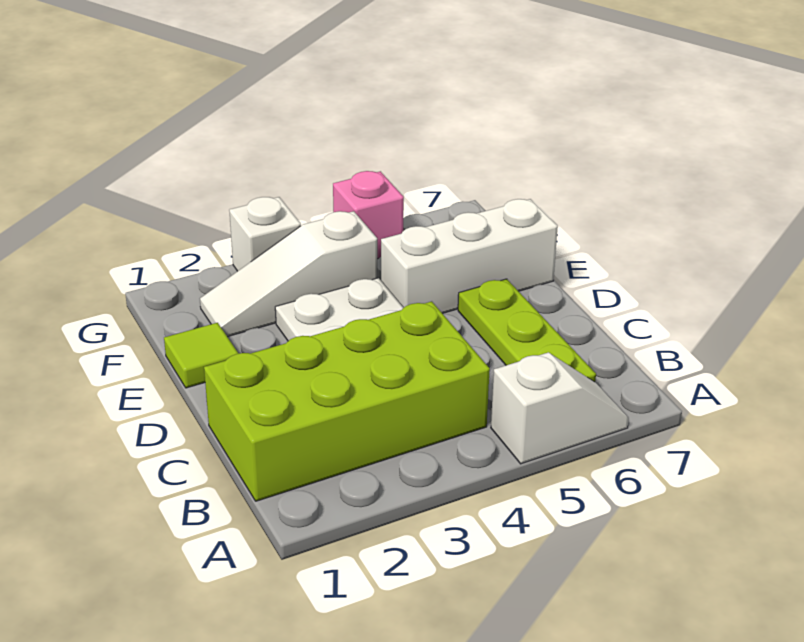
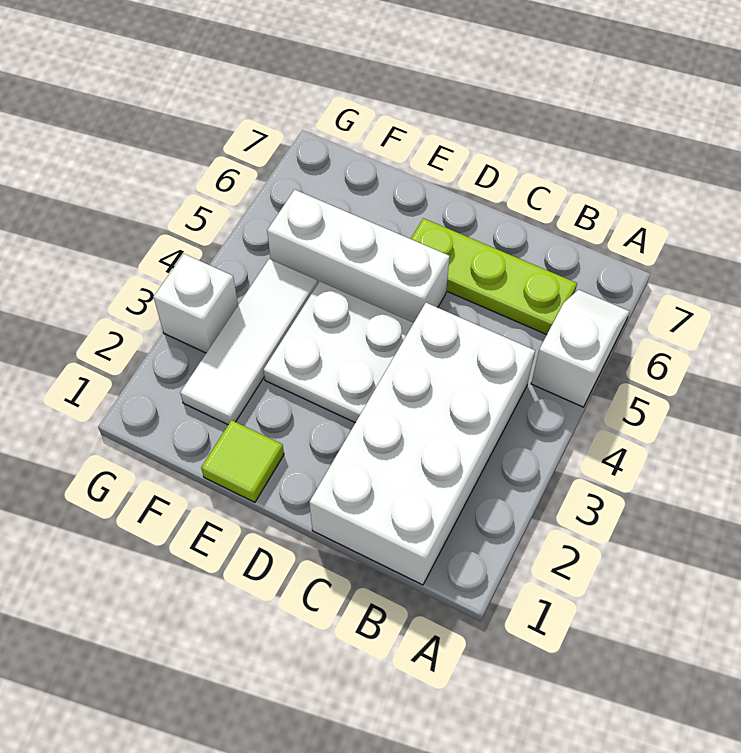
lime brick B1:C4 level 1 -> white brick B1:C4 level 1
white brick E5:E7 level 1 -> white brick D5:F5 level 1
white slope F2:F4 level 1 top 4 -> white tile F2:F4 level 1
pink brick G5 level 1 -> none

